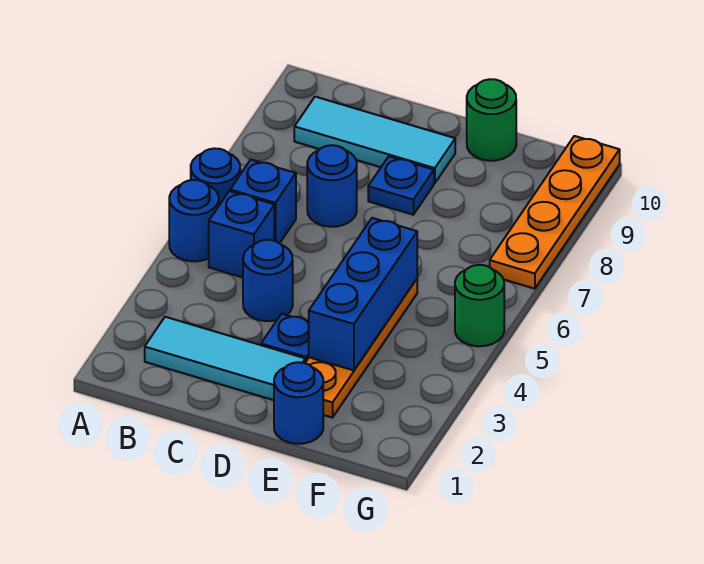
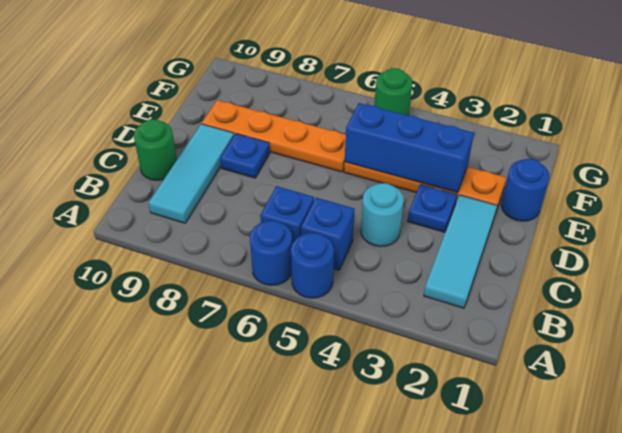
blue round brick C4 level 1 -> cyan round brick C4 level 1
blue round brick C7 level 1 -> none
green round brick E10 level 1 -> green round brick C10 level 1
orange plate G7:G10 level 1 -> orange plate E6:E9 level 1

